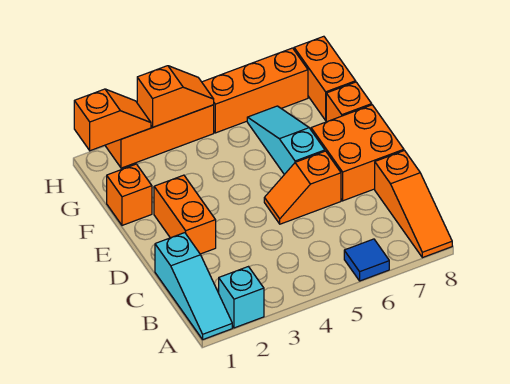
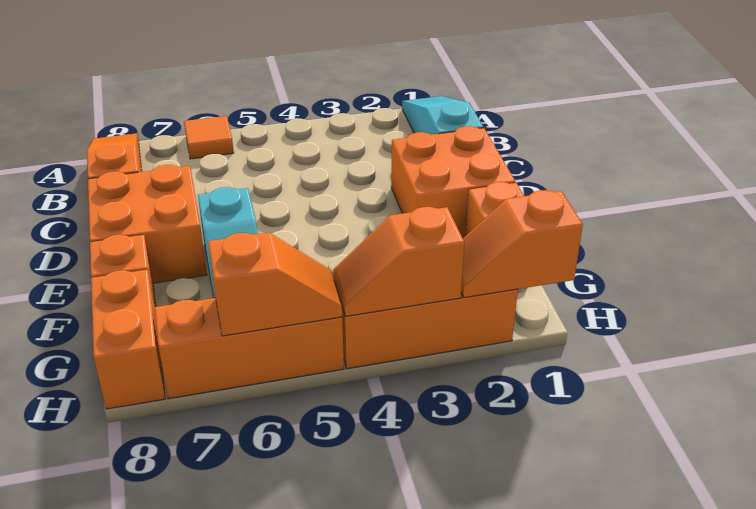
cyan brick A2 level 1 -> none
blue tile A6 level 1 -> orange tile A6 level 1
orange brick D2:E2 level 1 -> orange brick D1:E2 level 1
orange slope D5:D6 level 1 top 6 -> orange slope H5:H6 level 2 top 6

